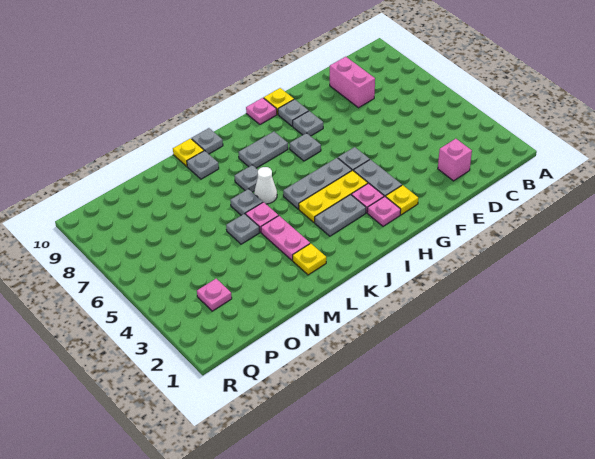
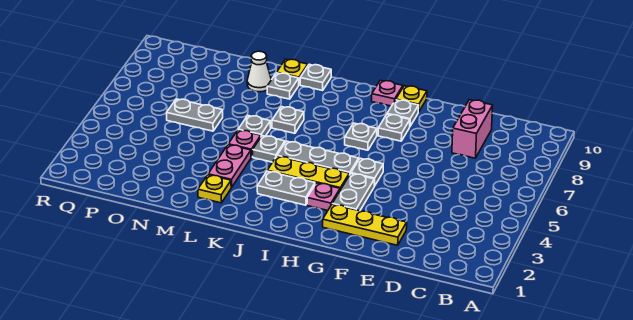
pink brick D2 level 1 -> none
yellow plate G2 level 1 -> yellow plate E2:G2 level 1
pink plate H2 level 1 -> none
grey plate I8:J8 level 1 -> grey plate N6:O6 level 1
white cone K6 level 1 -> white cone M9 level 1
grey plate M5 level 1 -> grey plate K5 level 1
pink plate P3 level 1 -> none

